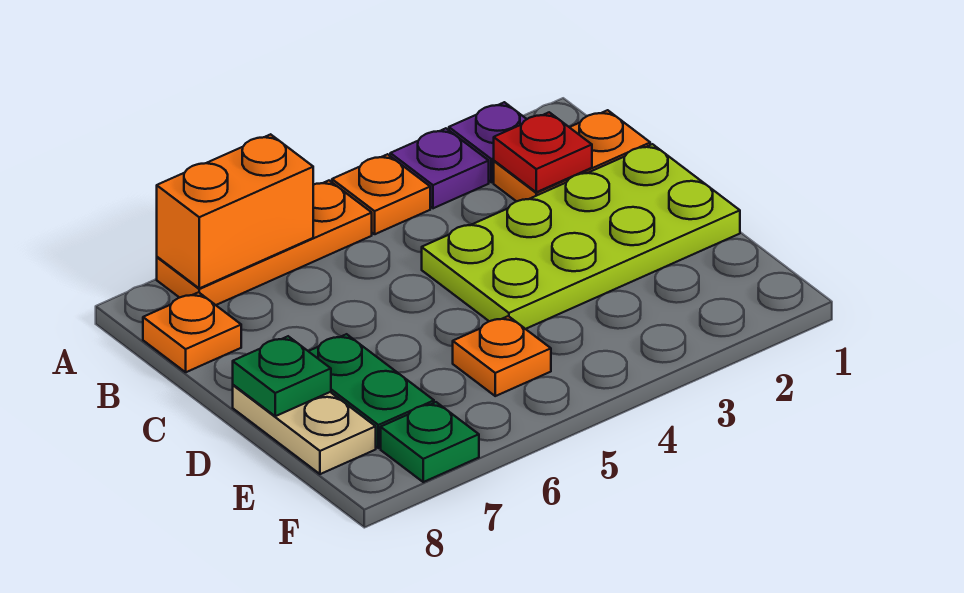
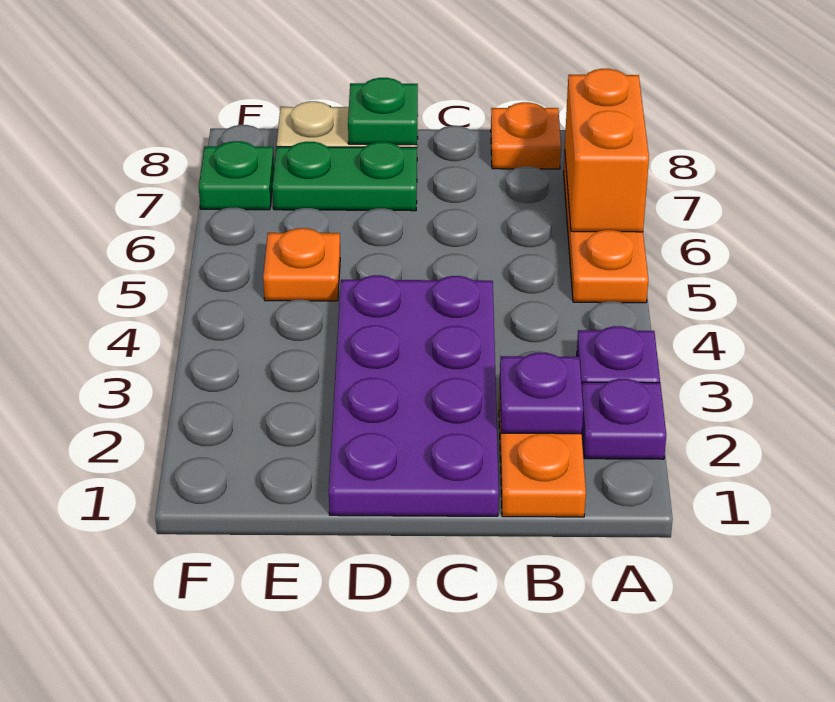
orange plate A4 level 1 -> none
red plate B2 level 2 -> purple plate B2 level 2
lime plate C1:D4 level 1 -> purple plate C1:D4 level 1

